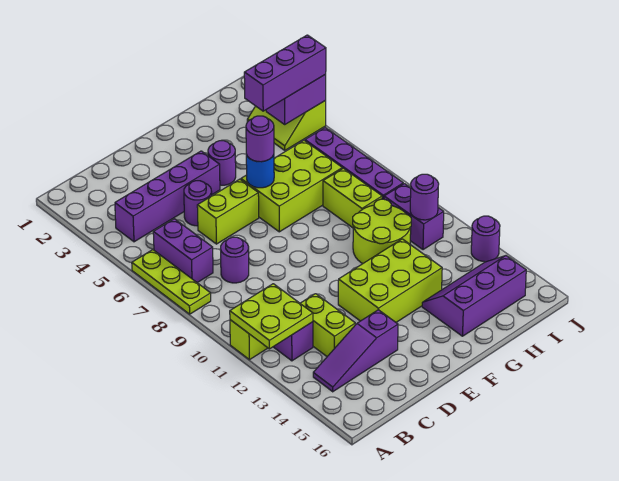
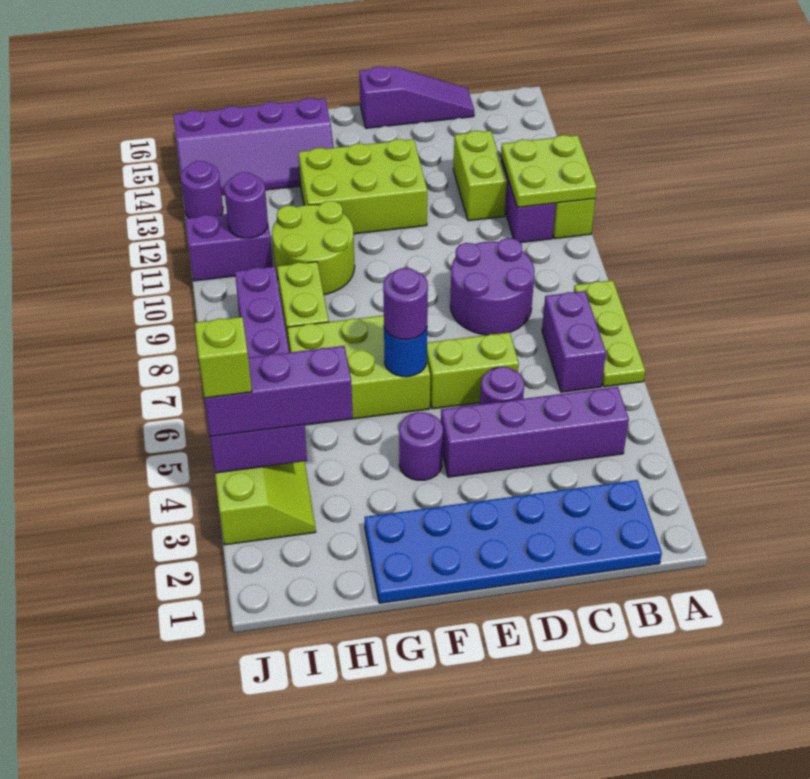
none -> blue plate B1:G2 level 1
purple slope B14:D14 level 1 top D -> purple slope C16:E16 level 1 top E
purple round brick C8 level 1 -> purple round brick C8:D9 level 1
purple slope G14:I15 level 1 top 15 -> purple slope G14:J15 level 1 top 15
purple brick I10:I11 level 1 -> purple brick I11:J11 level 1
none -> lime brick J4 level 4

